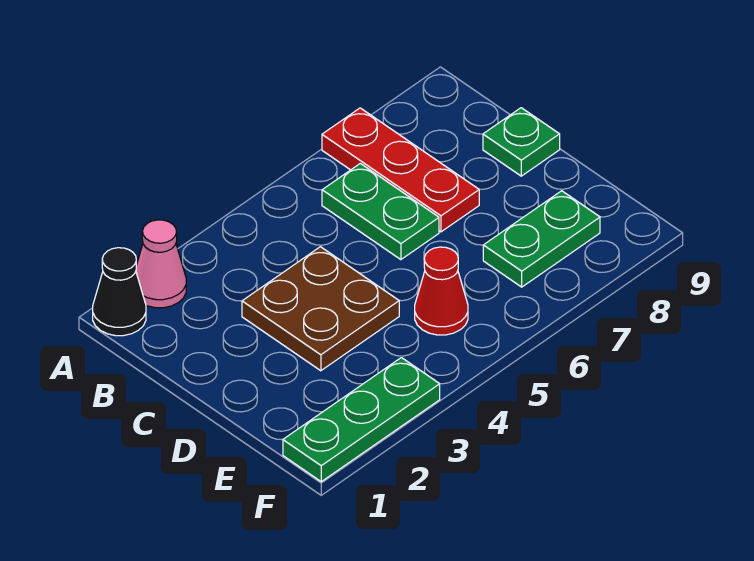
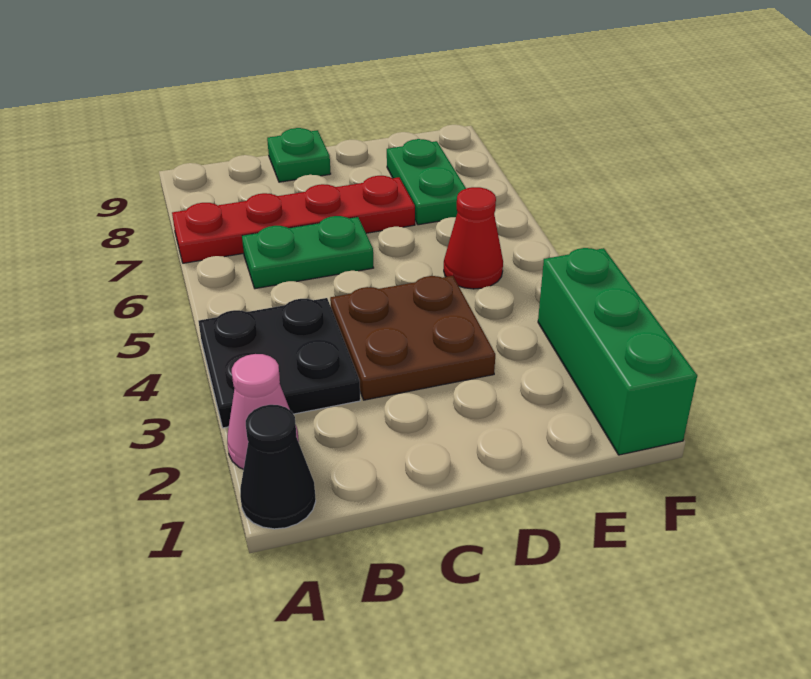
none -> black plate A3:B4 level 1
red plate A7:C7 level 1 -> red plate A7:D7 level 1
green plate F1:F3 level 1 -> green brick F1:F3 level 1

